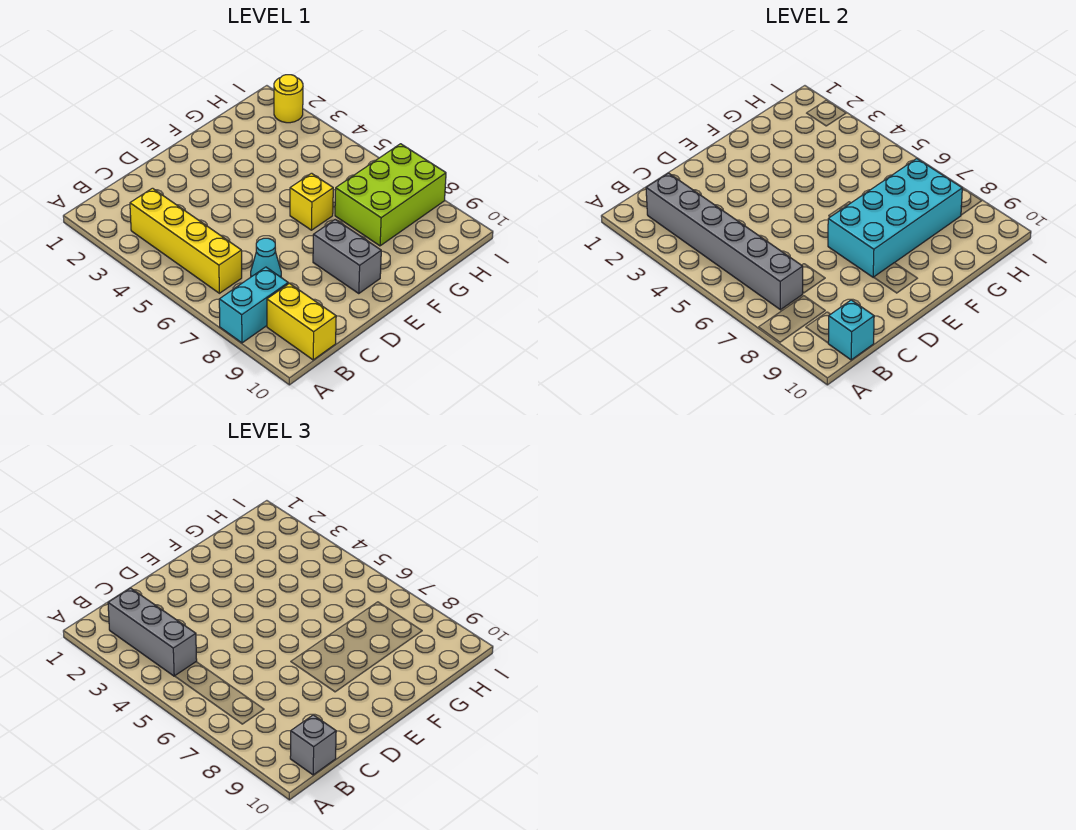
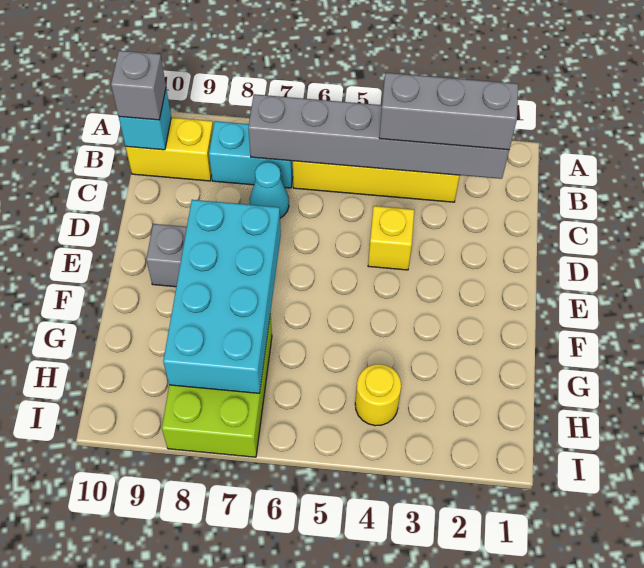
cyan brick A8:B8 level 1 -> cyan brick B7:B8 level 1
yellow brick F6 level 1 -> yellow brick D4 level 1
yellow round brick I2 level 1 -> yellow round brick H4 level 1

